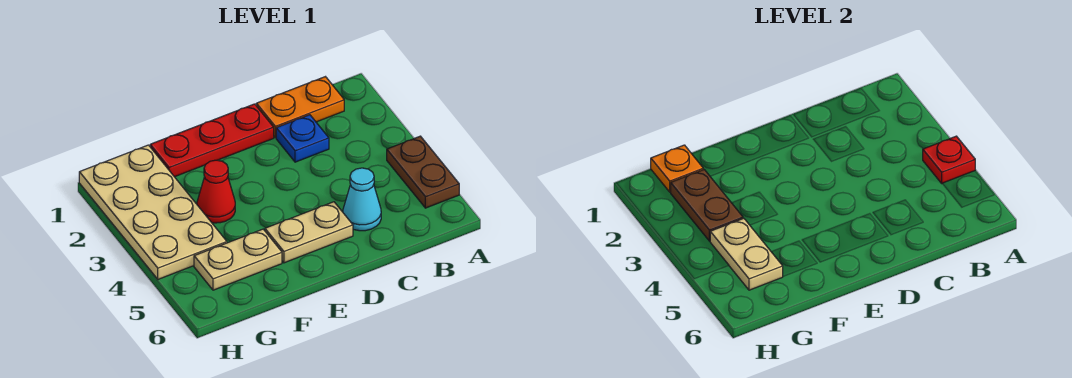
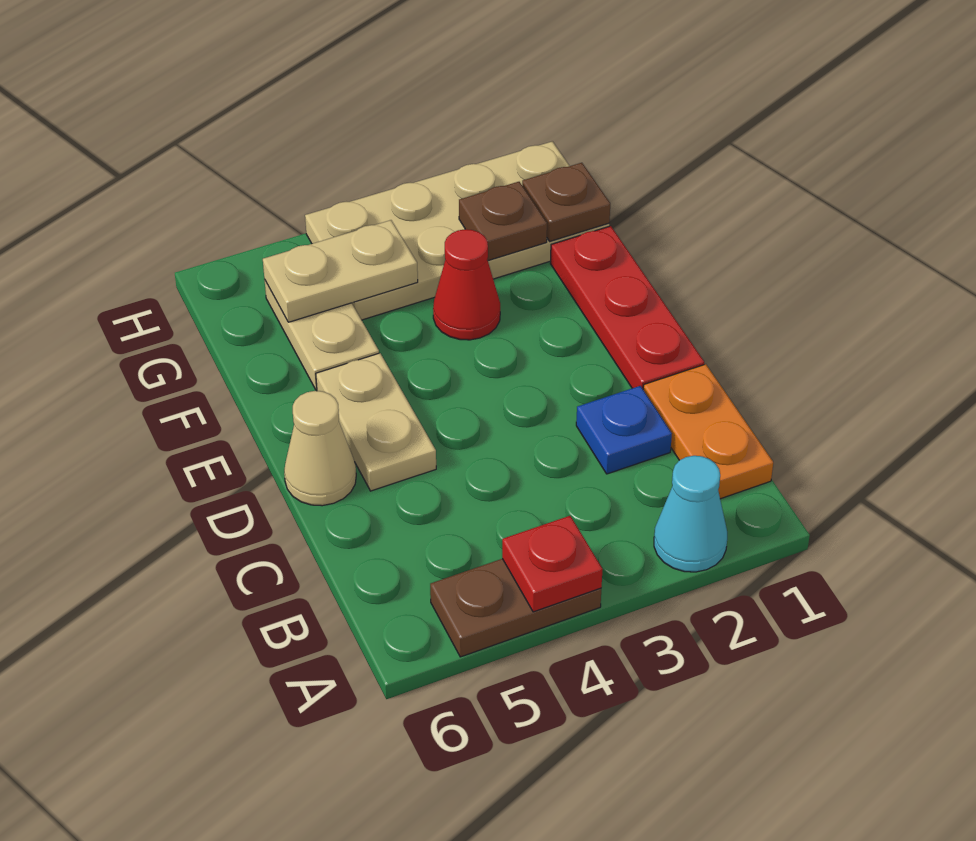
cyan cone C5 level 1 -> cyan cone A2 level 1
none -> tan cone D6 level 1
orange plate G1 level 2 -> brown plate G1 level 2
brown plate G2:G3 level 2 -> brown plate G2 level 2

